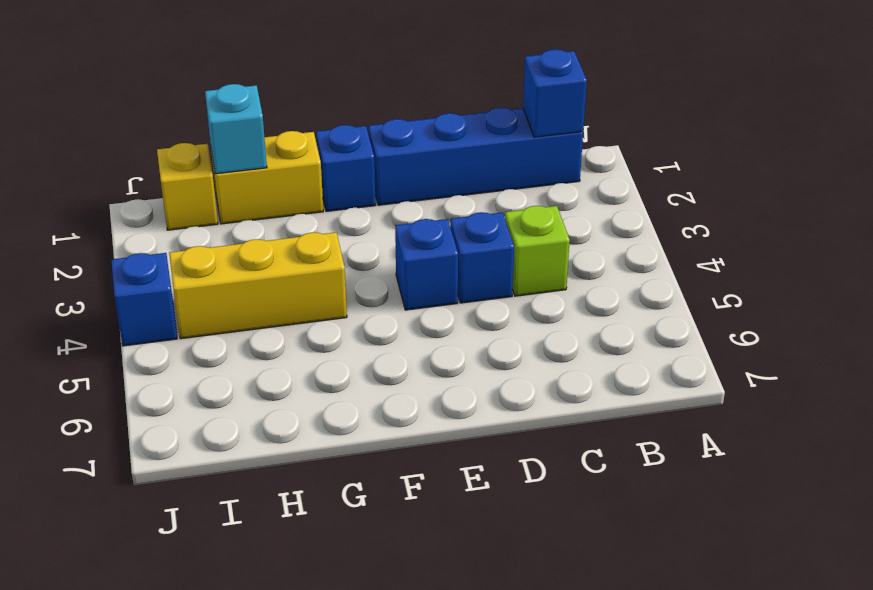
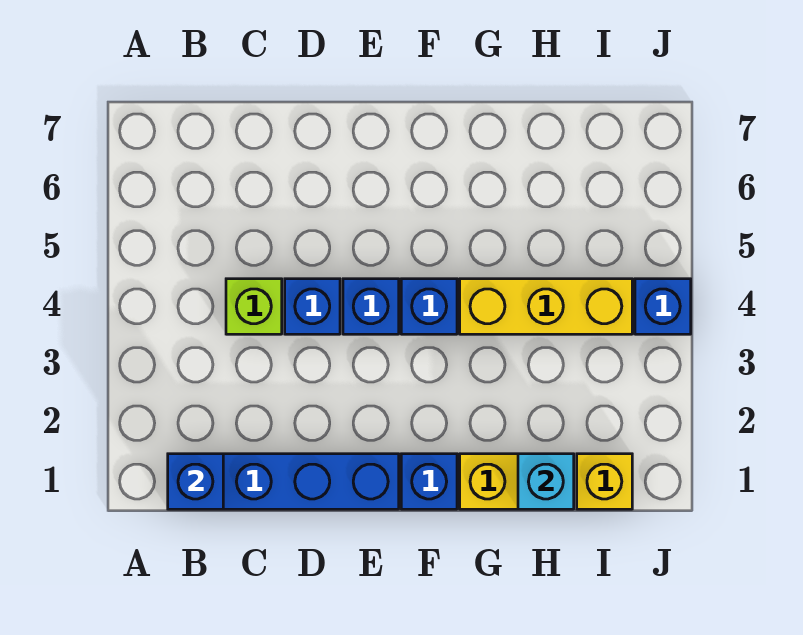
none -> blue brick F4 level 1

